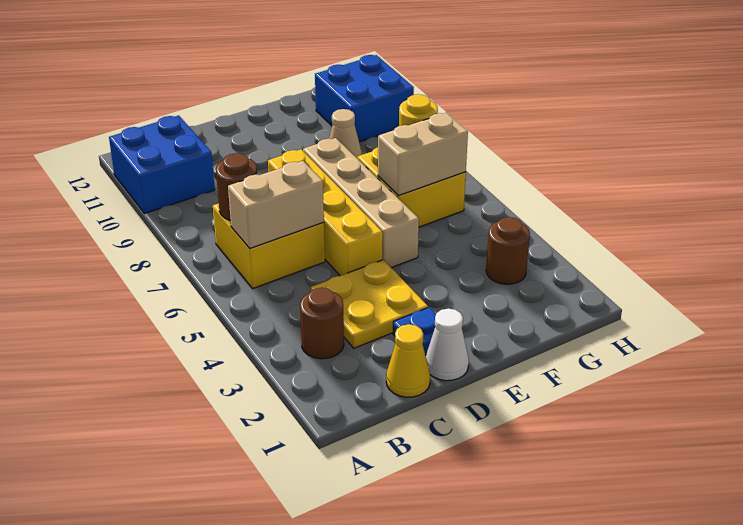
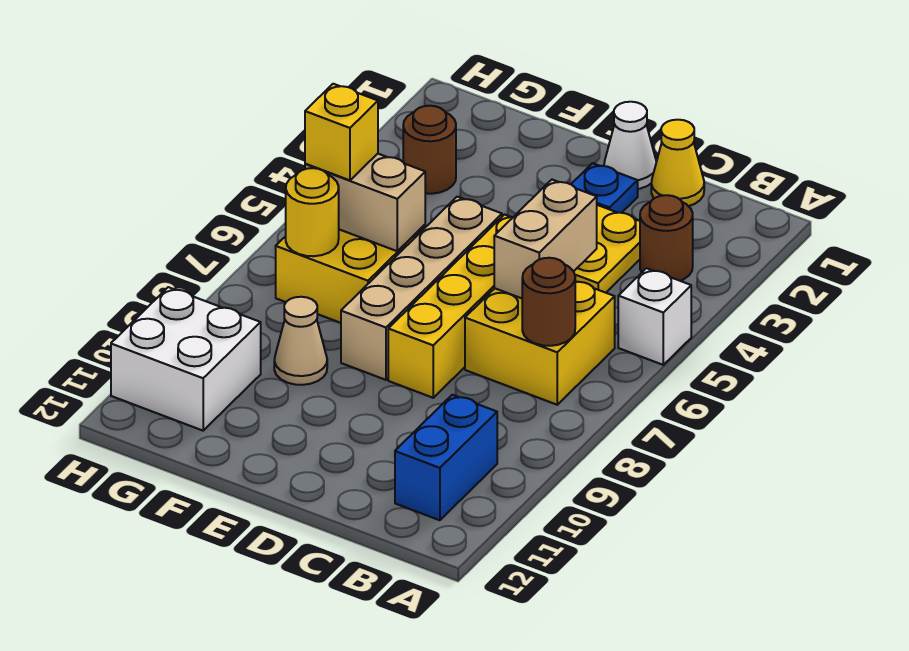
none -> white brick A5 level 1
blue brick A10:B11 level 1 -> blue brick B10:B11 level 1
tan brick B6:C6 level 2 -> tan brick C5:C6 level 2
none -> yellow brick G6 level 3
blue brick G10:H11 level 1 -> white brick G10:H11 level 1

